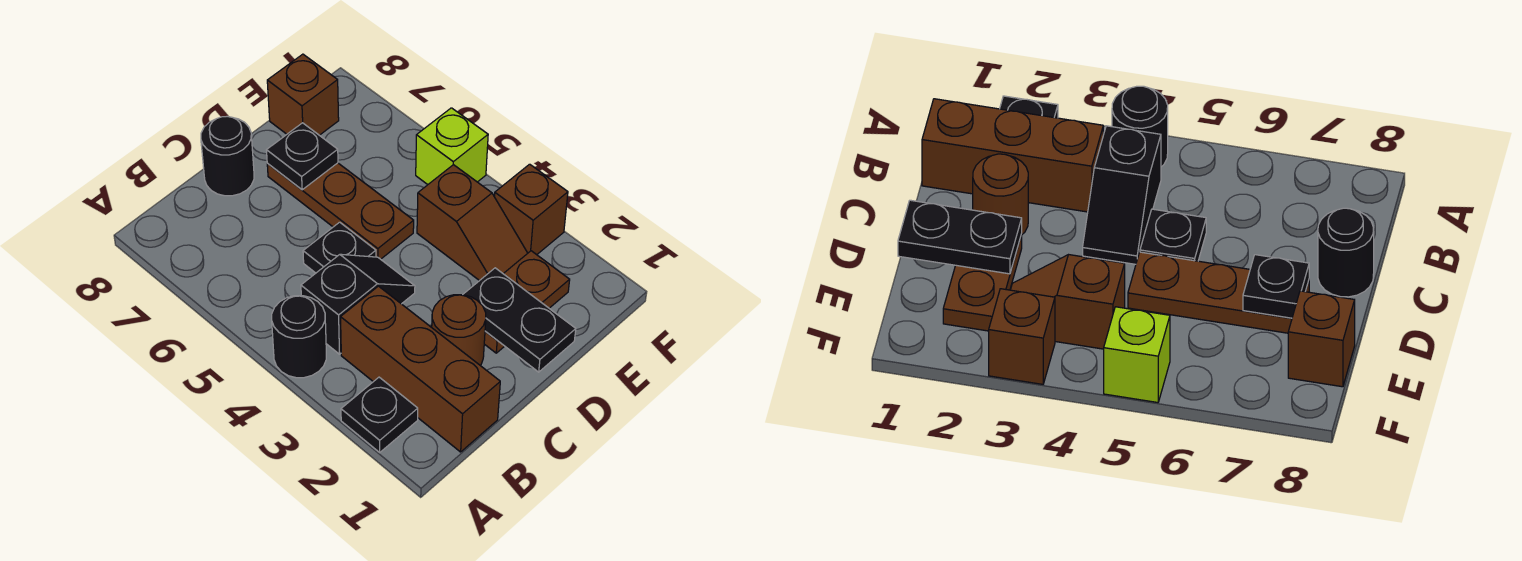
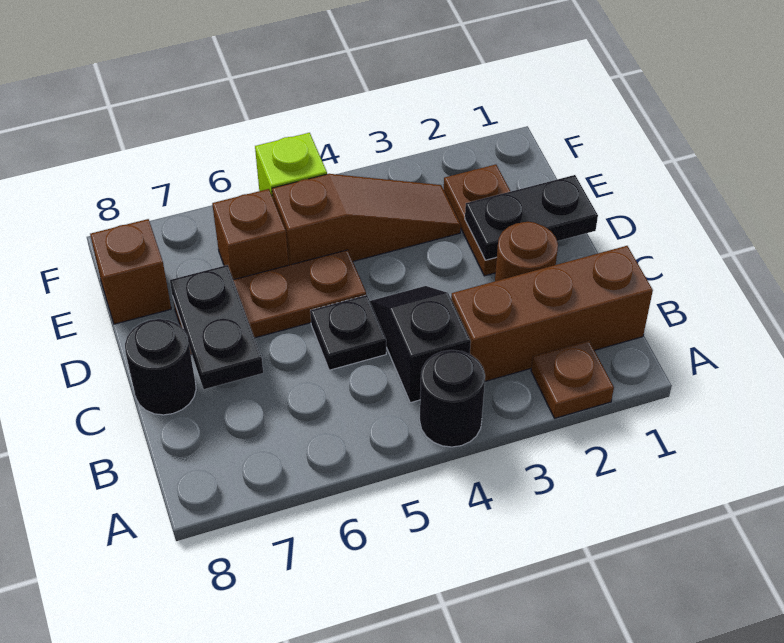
black plate A2 level 1 -> brown plate A2 level 1
black plate D7 level 2 -> black plate C7:D7 level 2
brown slope E3:E4 level 1 top 4 -> brown slope E3:E5 level 1 top 5
brown brick F3 level 1 -> brown brick E6 level 1

